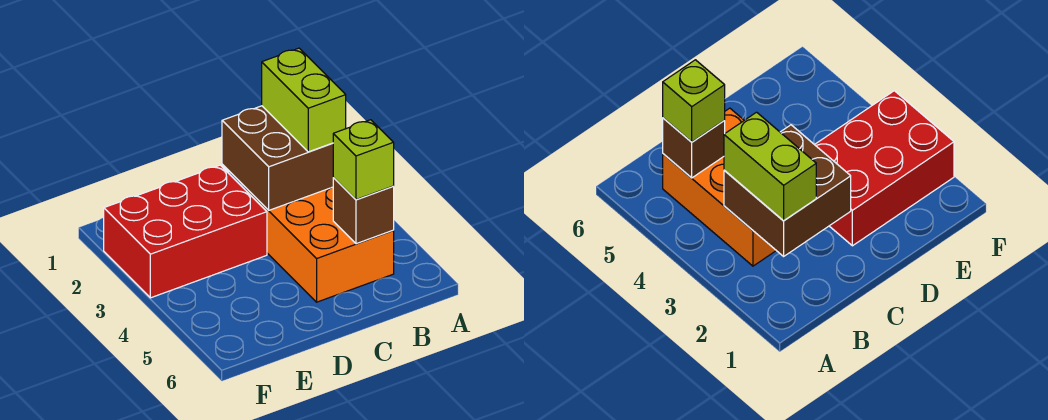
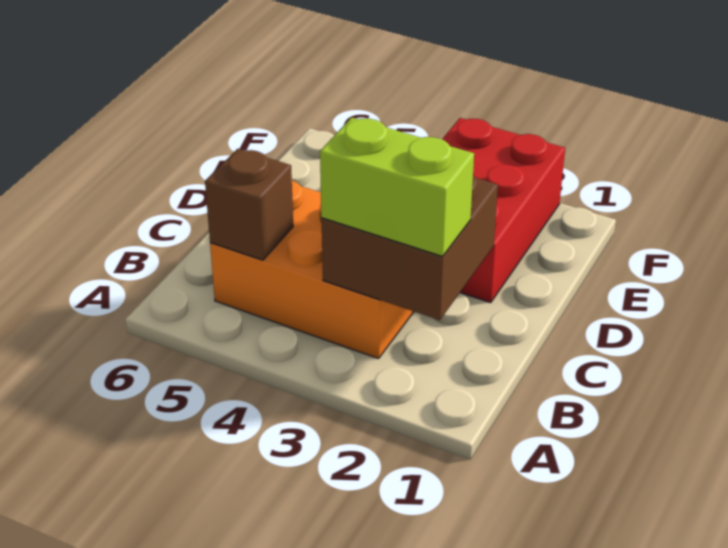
lime brick B5 level 3 -> none

